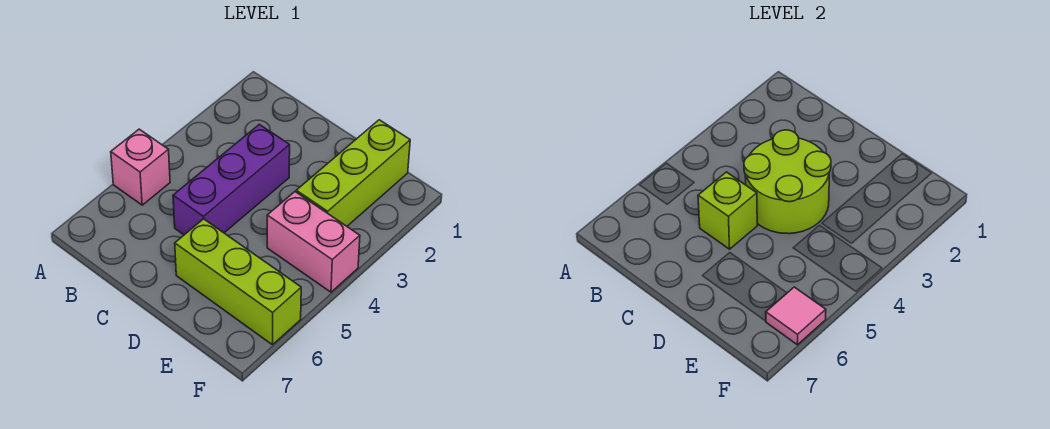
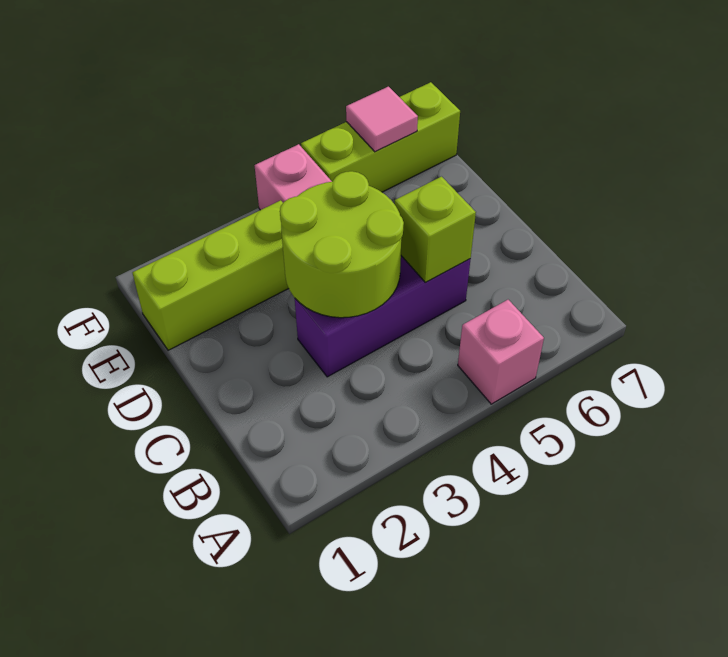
lime brick D6:F6 level 1 -> lime brick F5:F7 level 1

